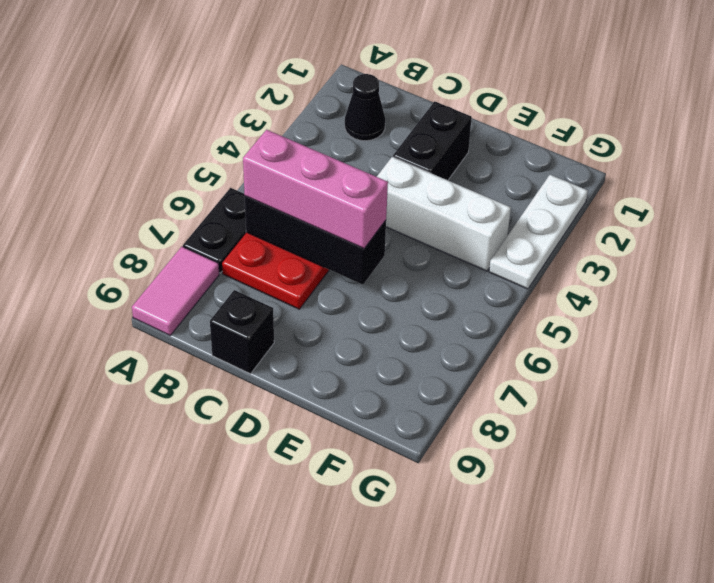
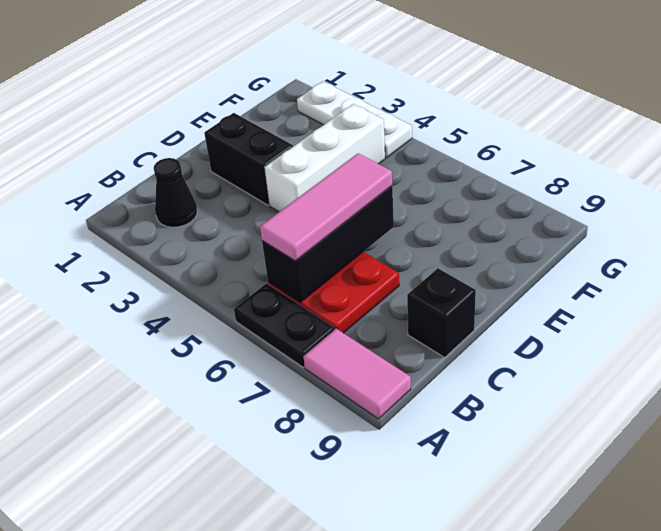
pink brick B6:D6 level 3 -> pink tile B6:D6 level 3

